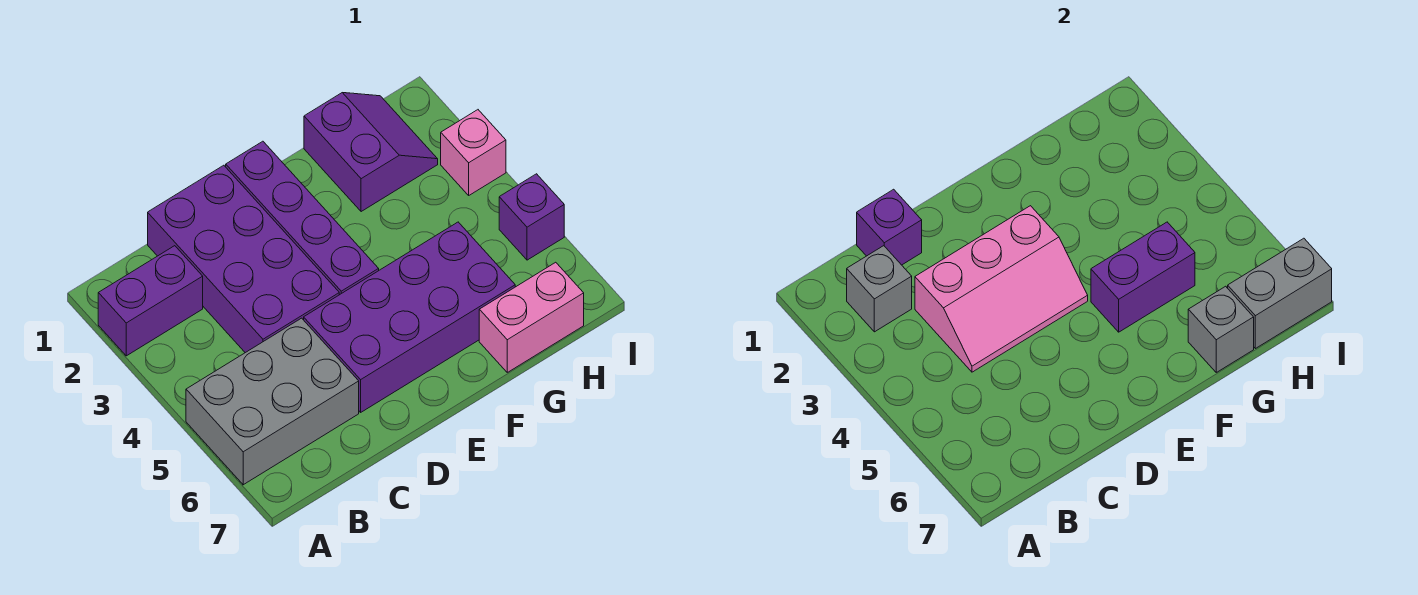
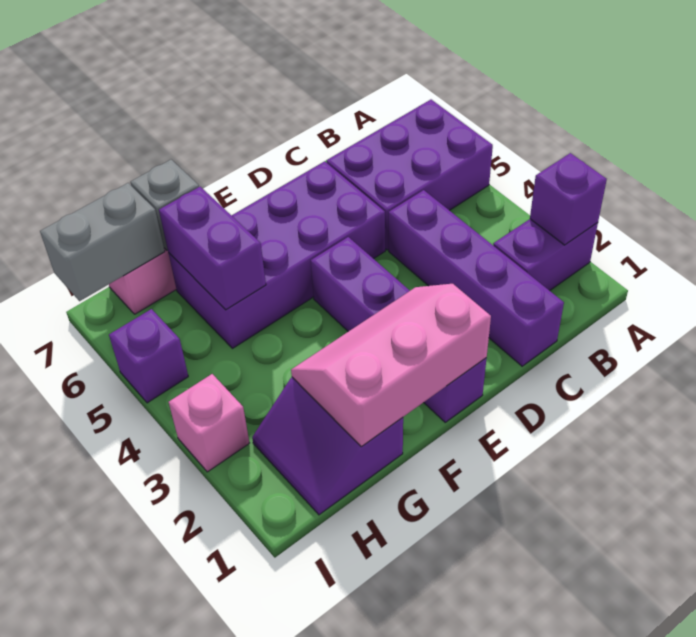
grey brick A5:C6 level 1 -> purple brick A5:C6 level 1
grey brick B2 level 2 -> none
purple brick C1:D4 level 1 -> purple brick C1:C4 level 1
purple brick C1 level 2 -> purple brick A2 level 2
pink slope C3:E4 level 2 top 3 -> pink slope E1:G2 level 2 top 1
purple brick F5:G5 level 2 -> purple brick G5:G6 level 2

